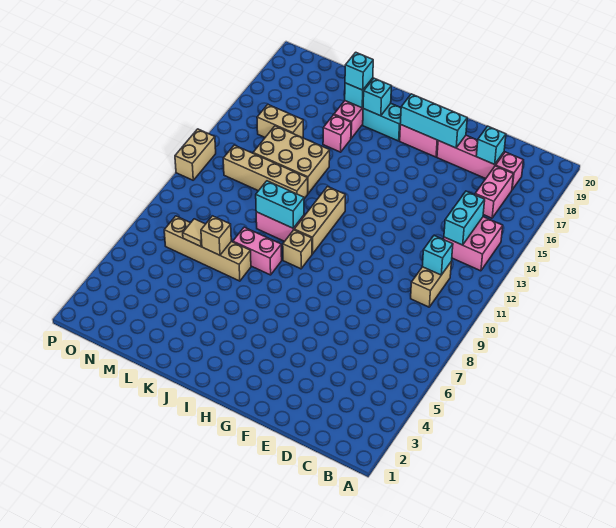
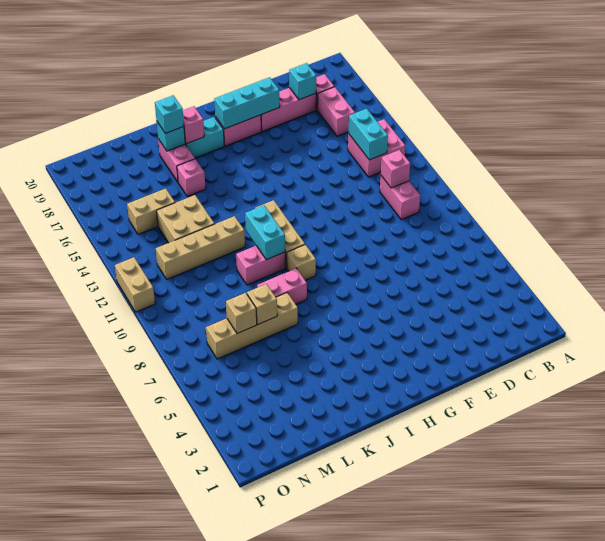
tan brick C10:C11 level 1 -> pink brick C10:C11 level 1
cyan brick C11 level 2 -> pink brick C11 level 2
cyan brick J10:K10 level 2 -> cyan brick J10:J11 level 2
cyan brick J18 level 2 -> pink brick J18 level 2
tan brick K13:M14 level 1 -> tan brick L13:M14 level 1
tan tile M7 level 2 -> tan brick M7 level 2

